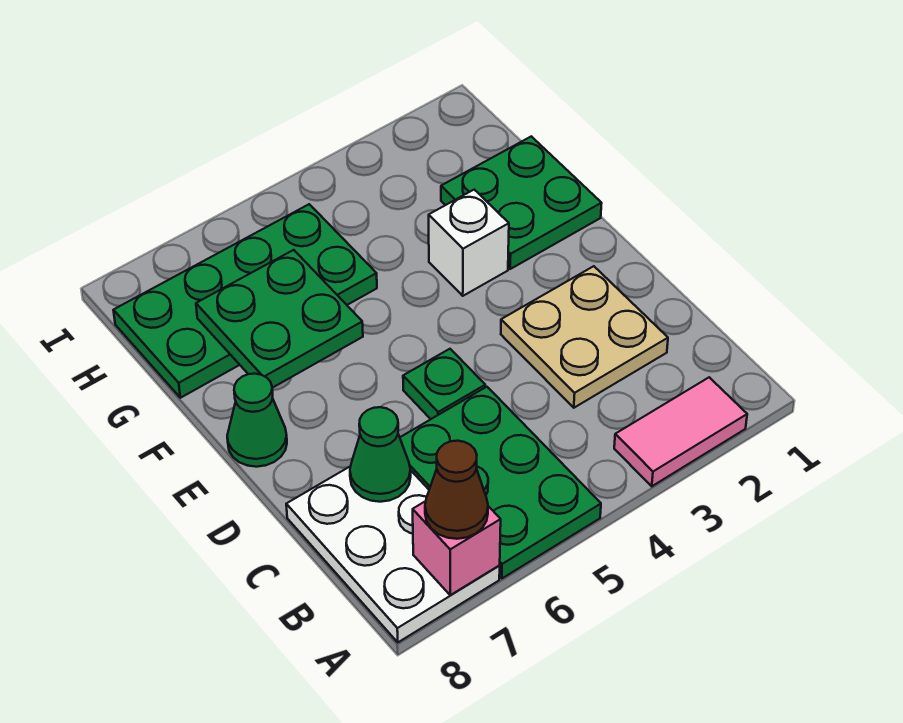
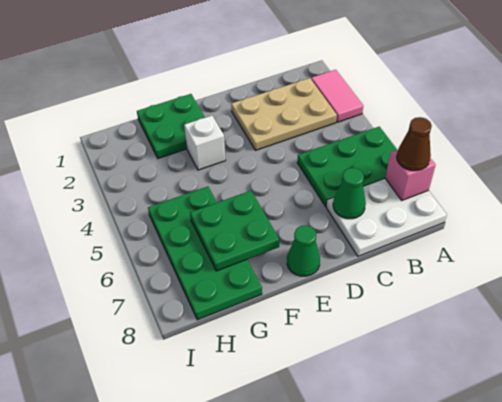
tan plate C2:D3 level 1 -> tan plate B2:D3 level 1
green plate D5 level 1 -> none

